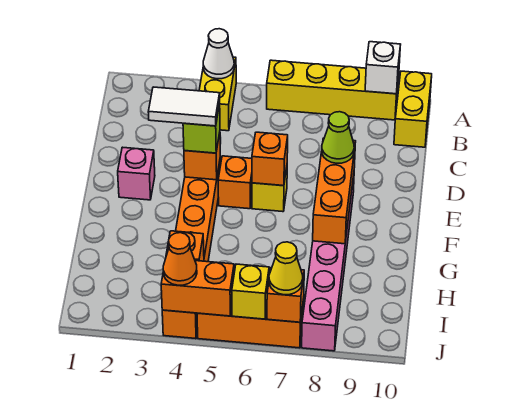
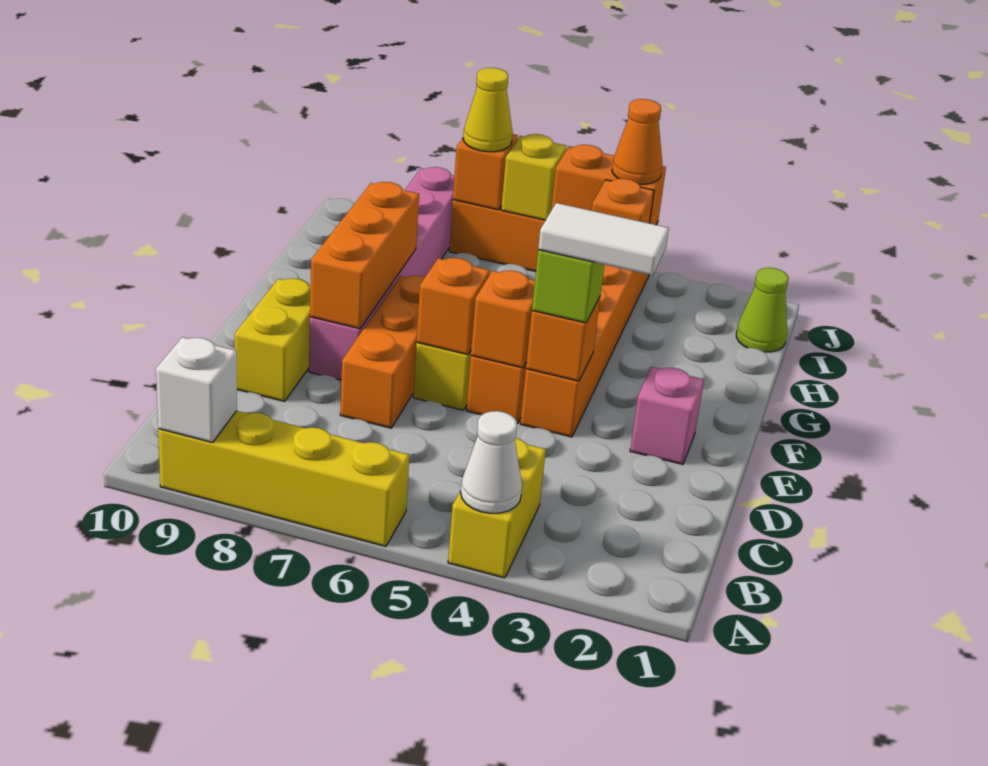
yellow brick A10:B10 level 1 -> yellow brick D9:E9 level 1
none -> orange brick D7:F7 level 1
none -> orange brick E5 level 2
lime cone E8 level 3 -> lime cone I1 level 1

